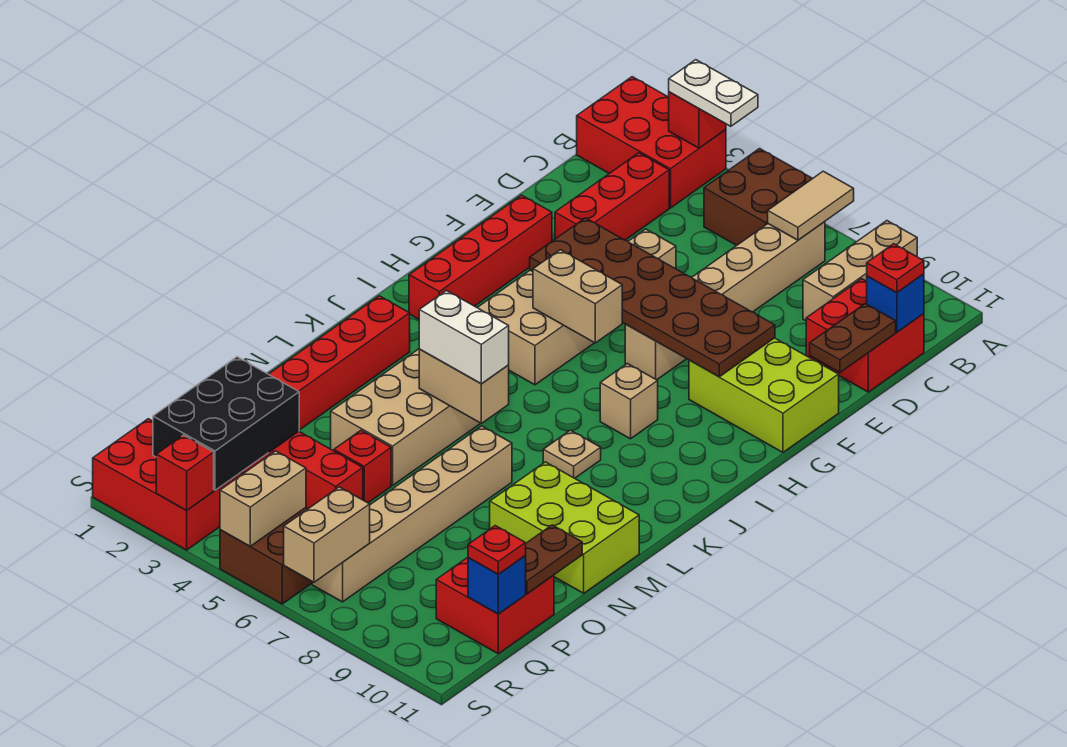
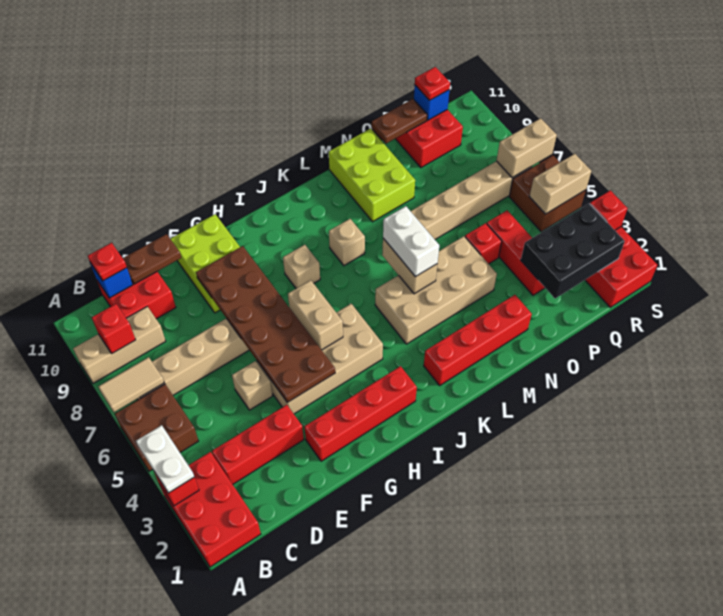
none -> red brick B9 level 2
tan plate K8 level 1 -> tan brick K8 level 1

